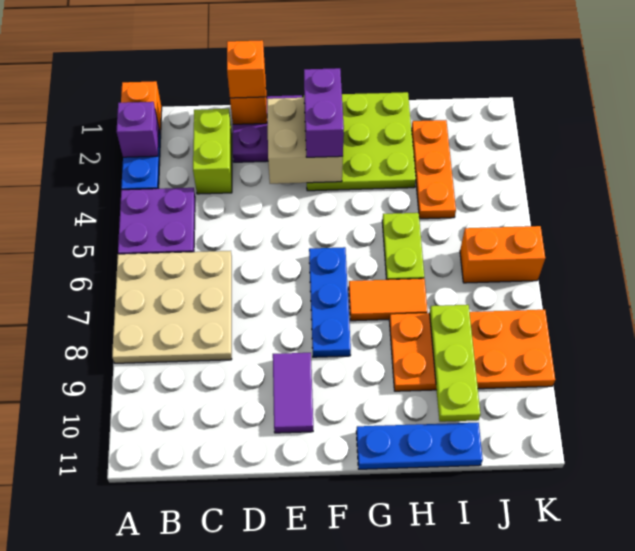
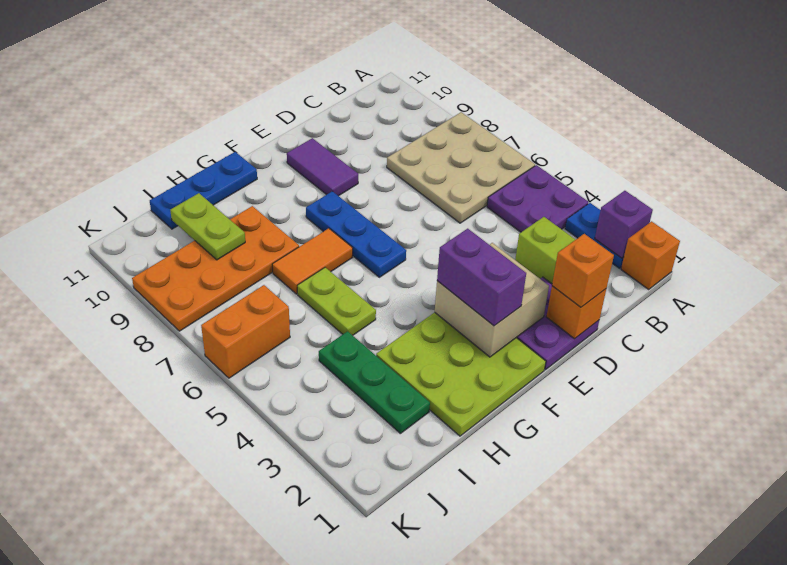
orange plate I2:I4 level 1 -> green plate I2:I4 level 1
lime plate I8:I10 level 2 -> lime plate I9:I10 level 2

